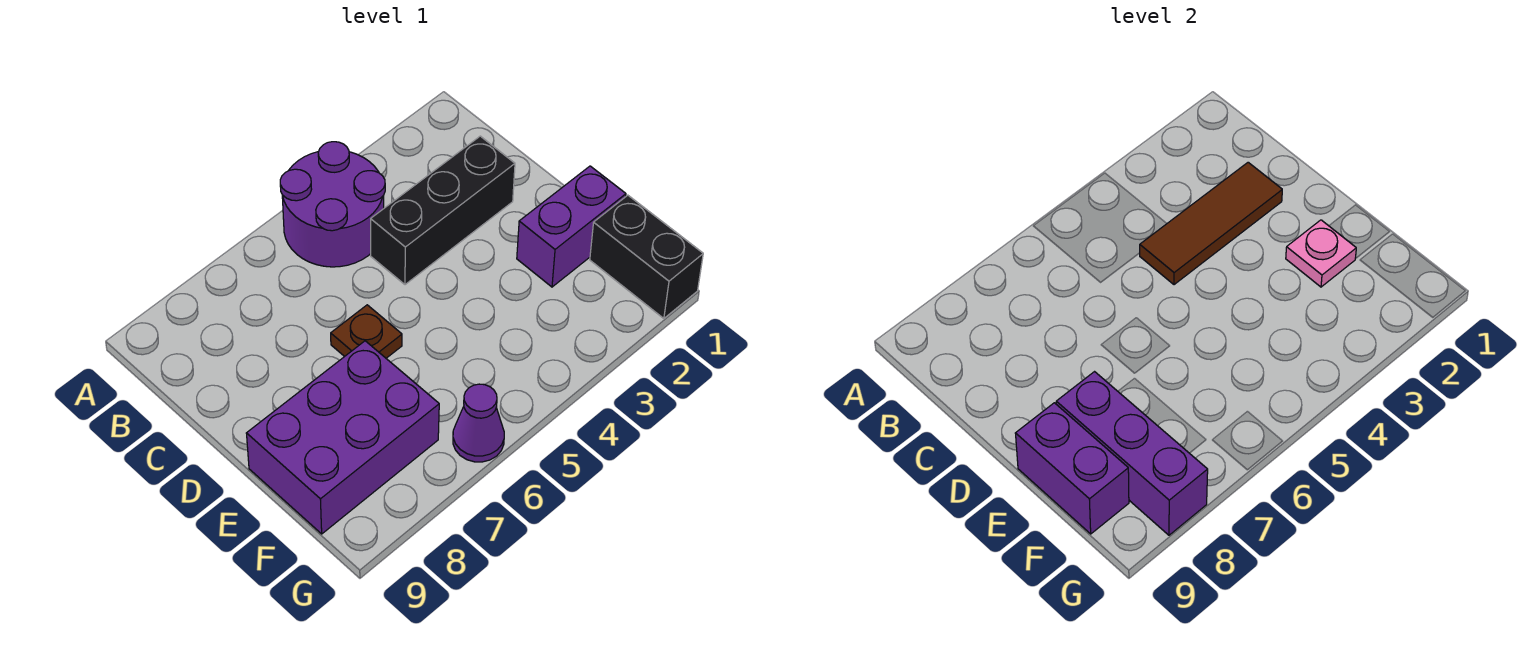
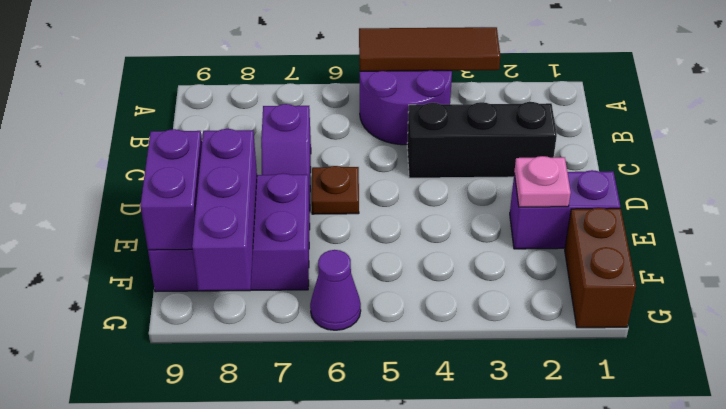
brown tile C2:C4 level 2 -> brown tile A3:A5 level 2
none -> purple slope C7:D7 level 1 top C
black brick F1:G1 level 1 -> brown brick F1:G1 level 1

